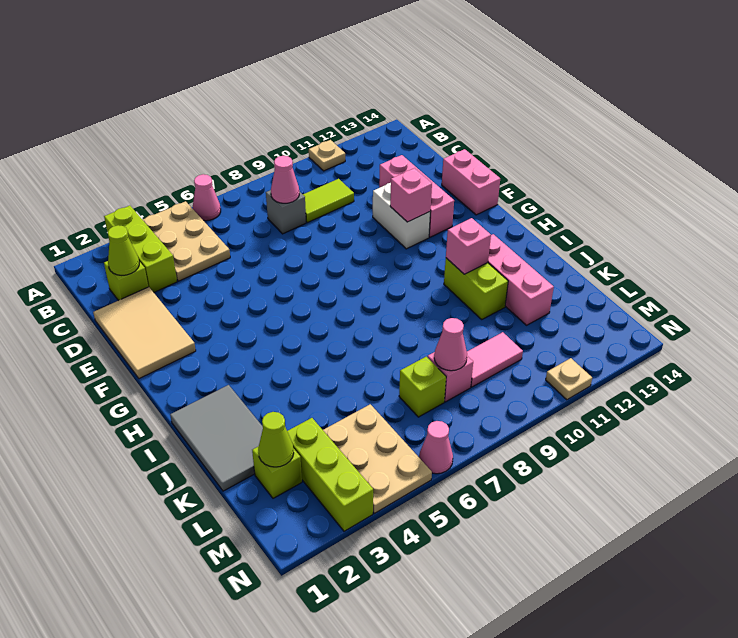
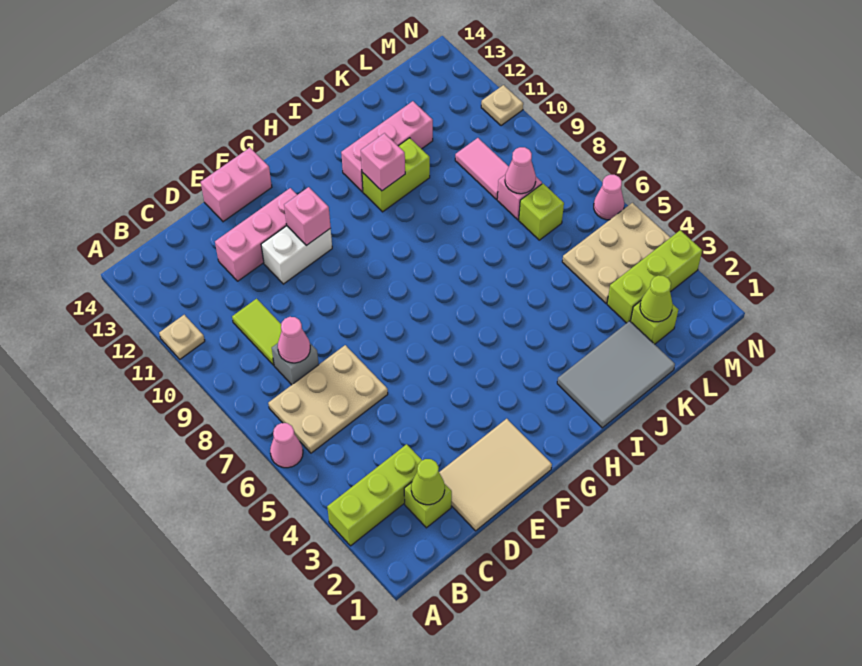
tan plate A4:C5 level 1 -> tan plate B6:D7 level 1

